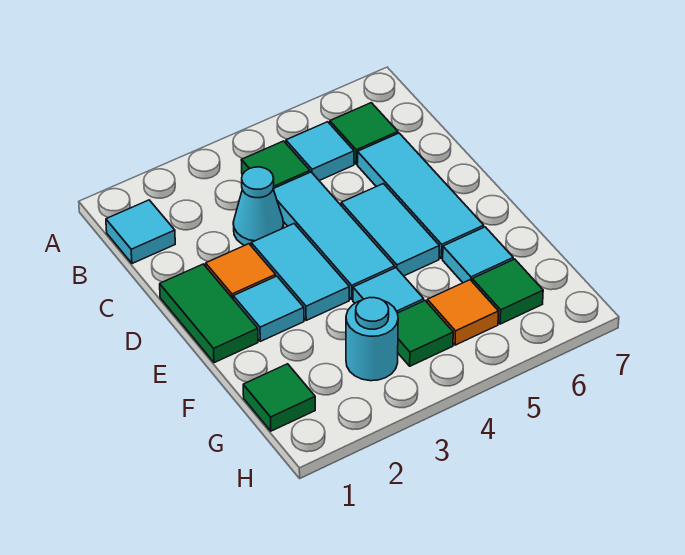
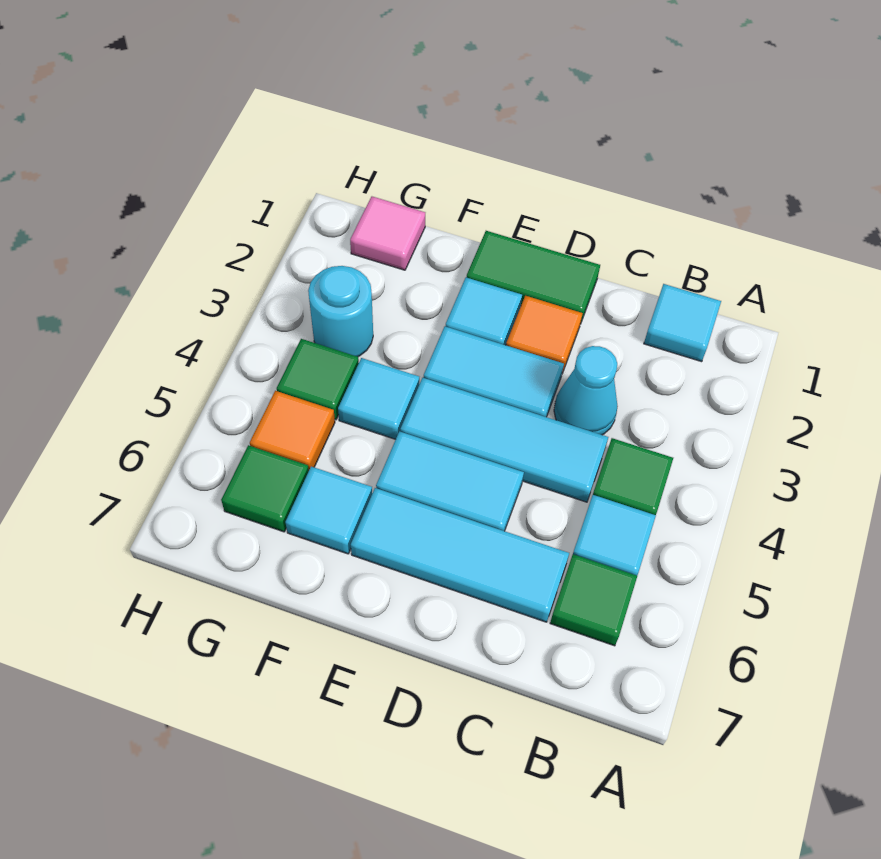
green tile G1 level 1 -> pink tile G1 level 1

